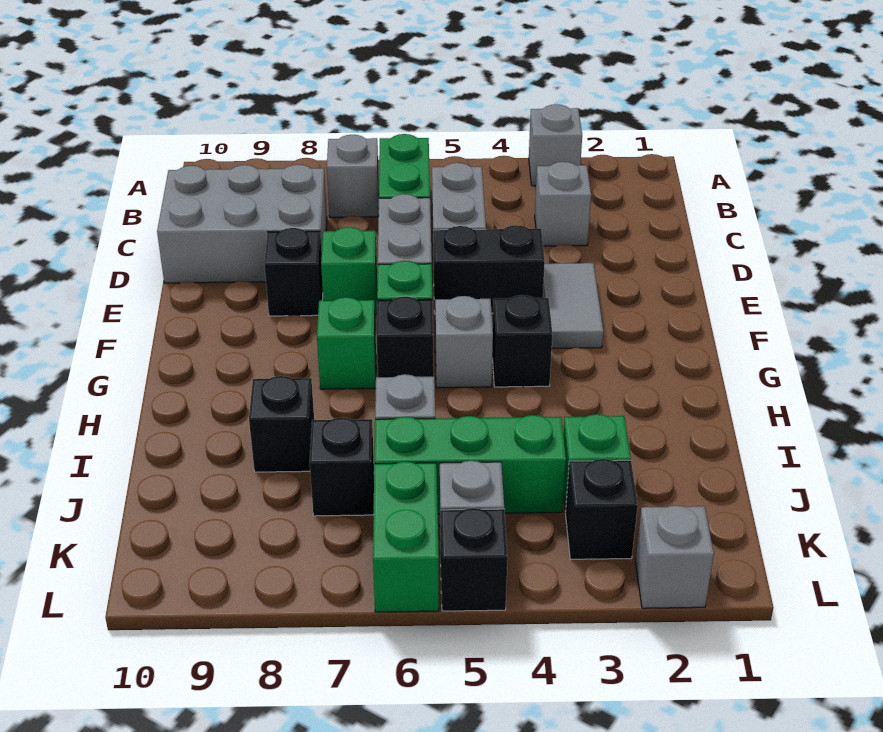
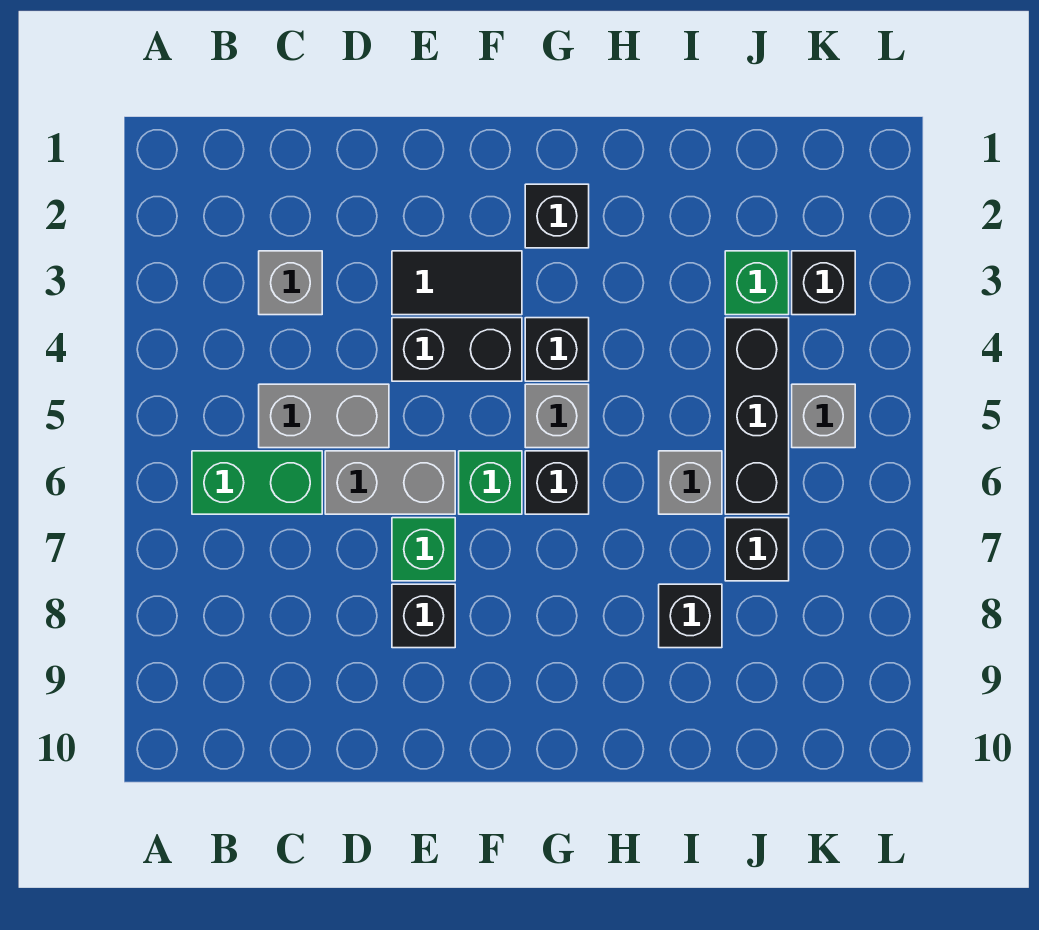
grey brick A3 level 1 -> none
grey brick B7 level 1 -> none
grey brick C8:D10 level 1 -> none
grey tile E3:F3 level 1 -> black tile E3:F3 level 1
black brick E4:E5 level 1 -> black brick E4:F4 level 1
green brick G7 level 1 -> none
green brick J4:J6 level 1 -> black brick J4:J6 level 1
green brick K6:L6 level 1 -> none
grey brick L2 level 1 -> none
black brick L5 level 1 -> black brick G2 level 1

